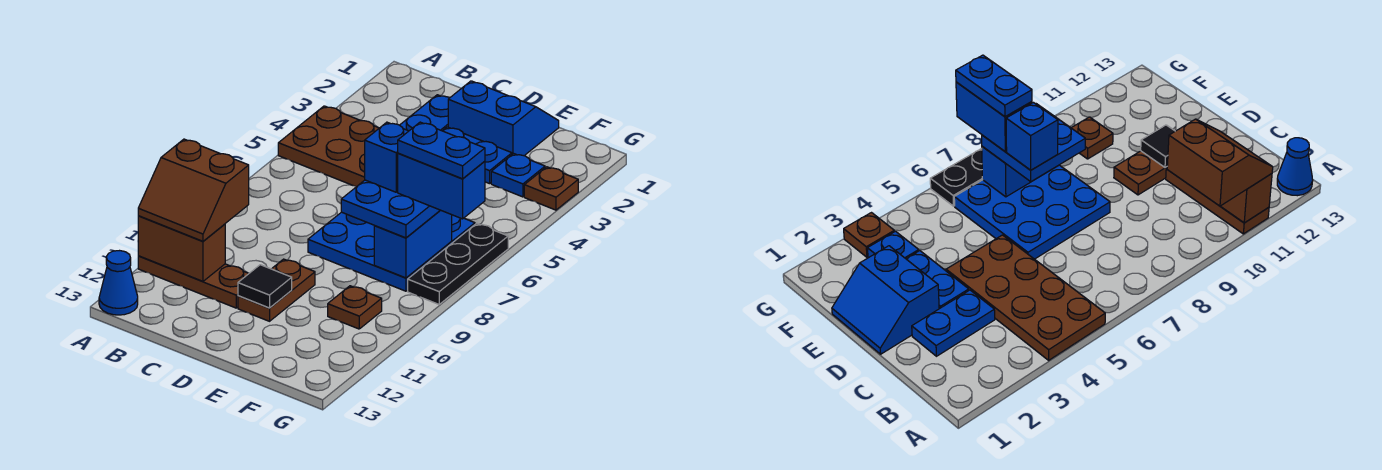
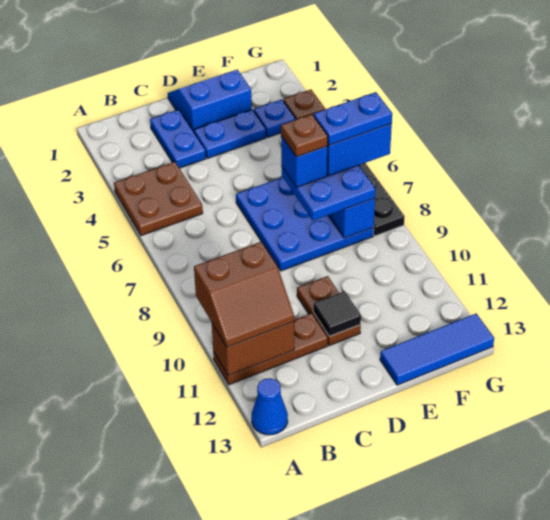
brown plate A4:D5 level 1 -> brown plate A4:B5 level 1
none -> blue tile E13:G13 level 1
brown plate F10 level 1 -> brown plate E7 level 5

